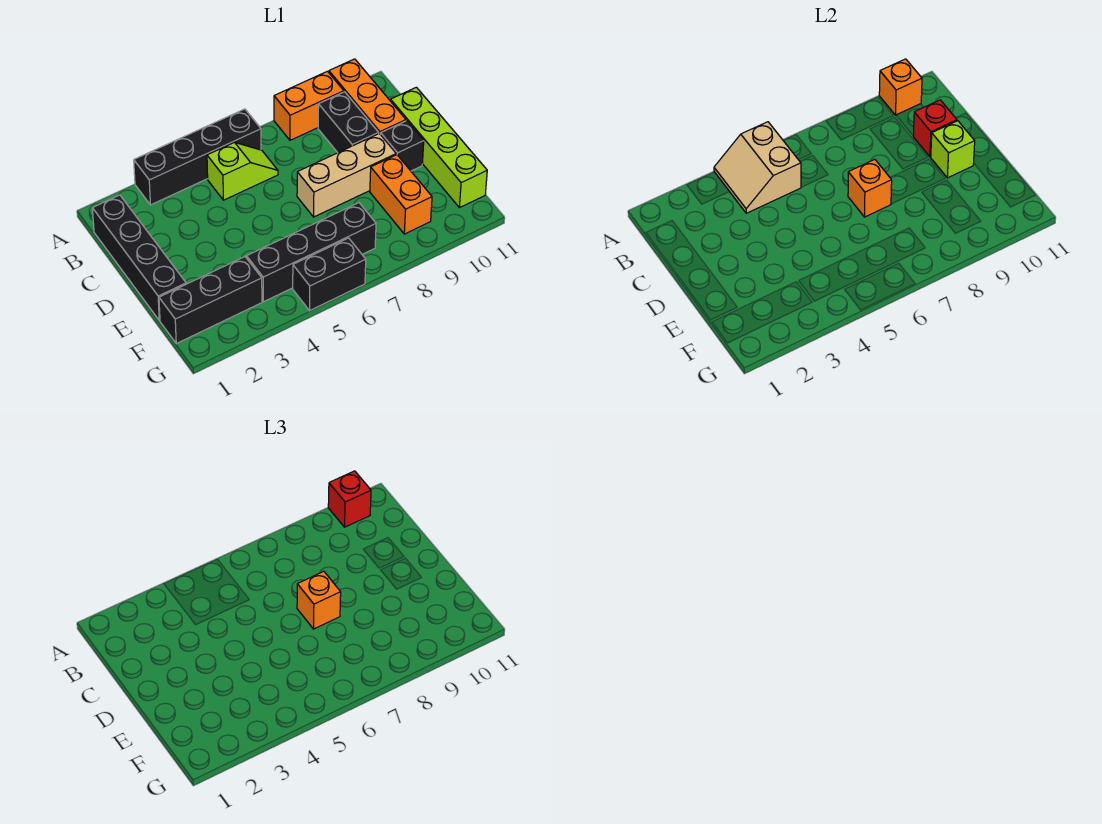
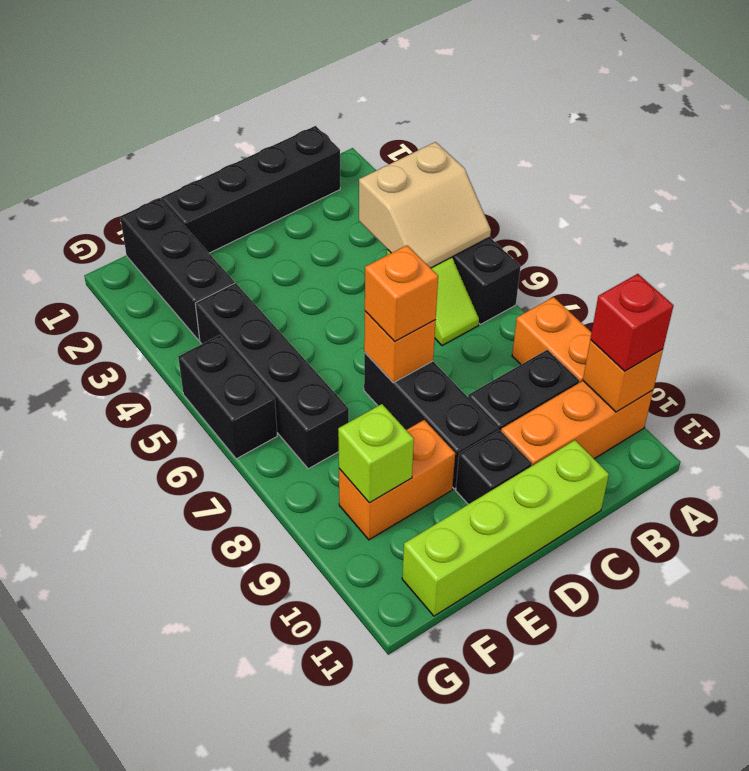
tan slope A4:B5 level 2 top 5 -> tan slope A4:B5 level 2 top 4
red brick C10 level 2 -> none
tan brick D7:D9 level 1 -> black brick D7:D9 level 1
lime brick D10 level 2 -> lime brick F9 level 2

